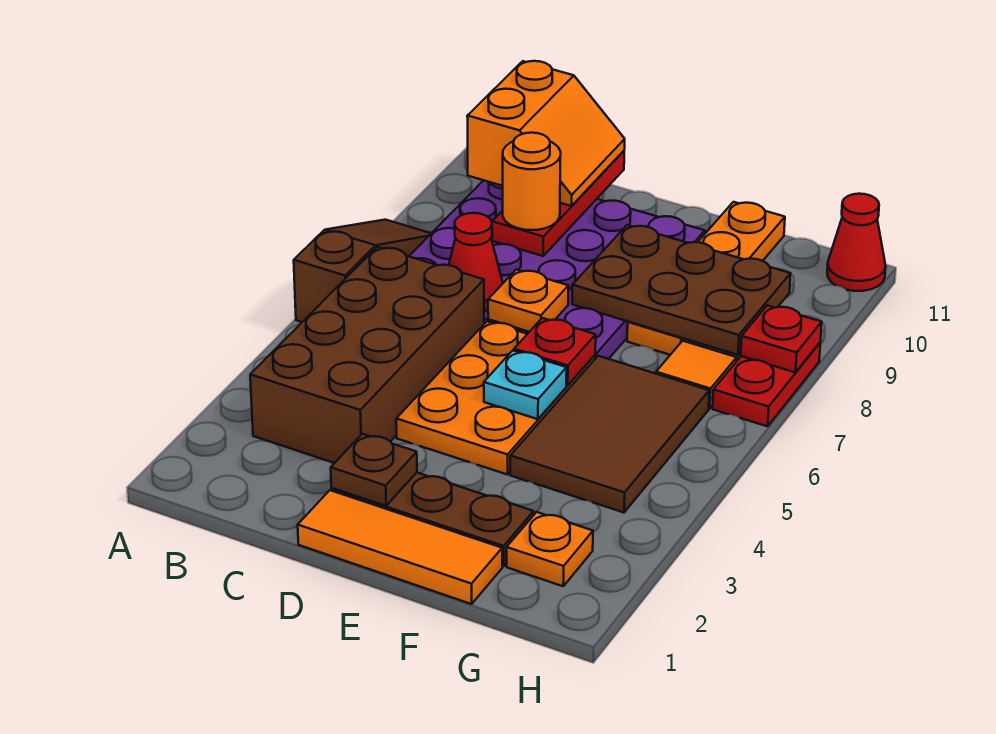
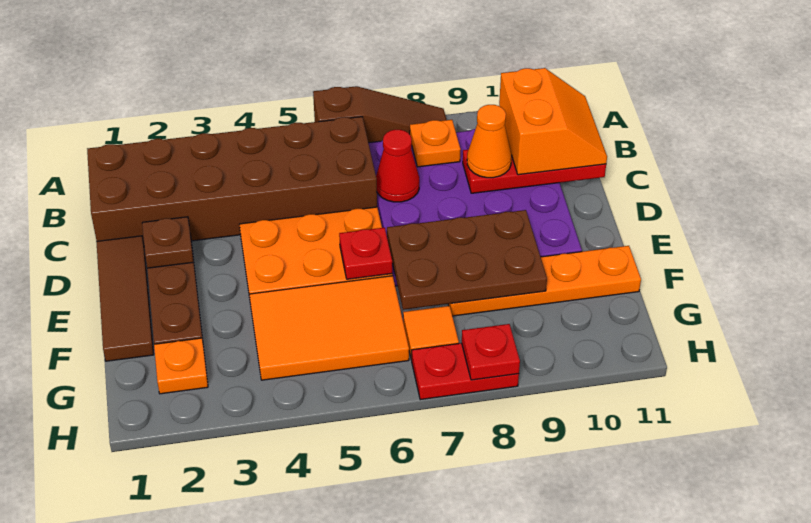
brown brick B3:C6 level 1 -> brown brick B1:C6 level 1
orange slope B10:C11 level 3 top B -> orange slope B10:C11 level 3 top 10
orange round brick C9 level 3 -> orange cone C9 level 3
orange tile D1:F1 level 1 -> brown tile D1:F1 level 1
orange plate D7 level 2 -> orange plate B8 level 2
cyan plate E5 level 2 -> none
brown plate E8:G9 level 2 -> brown plate E7:F9 level 2
brown tile F4:G6 level 1 -> orange tile F4:G6 level 1
red cone H11 level 1 -> none

